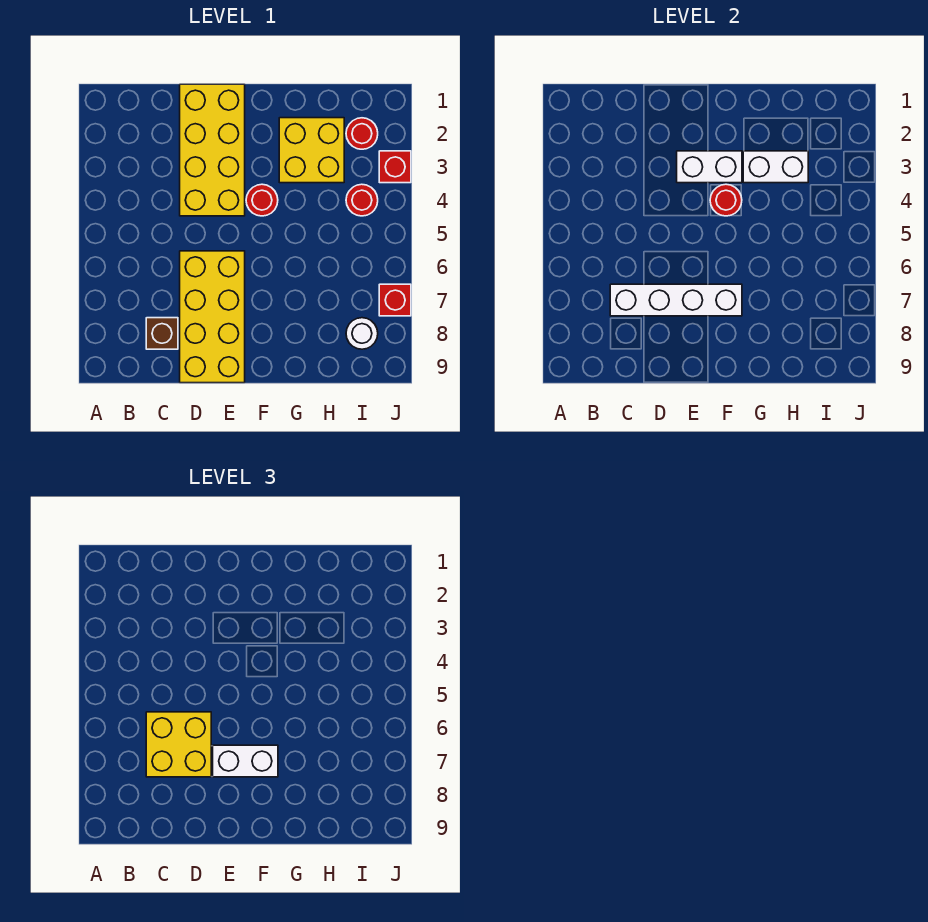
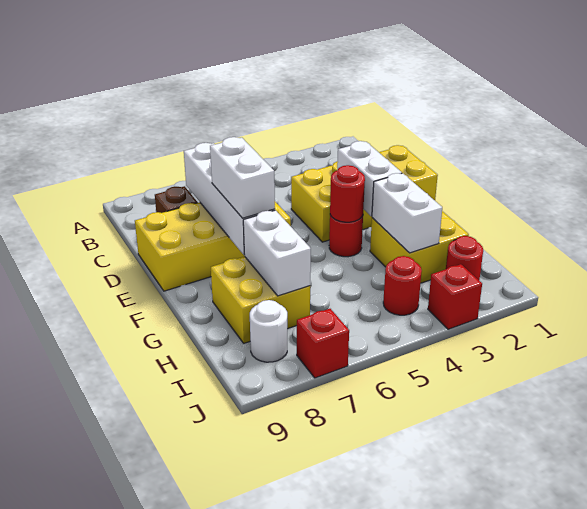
yellow brick C6:D7 level 3 -> yellow brick G7:H8 level 1
none -> white brick G7:H7 level 2

